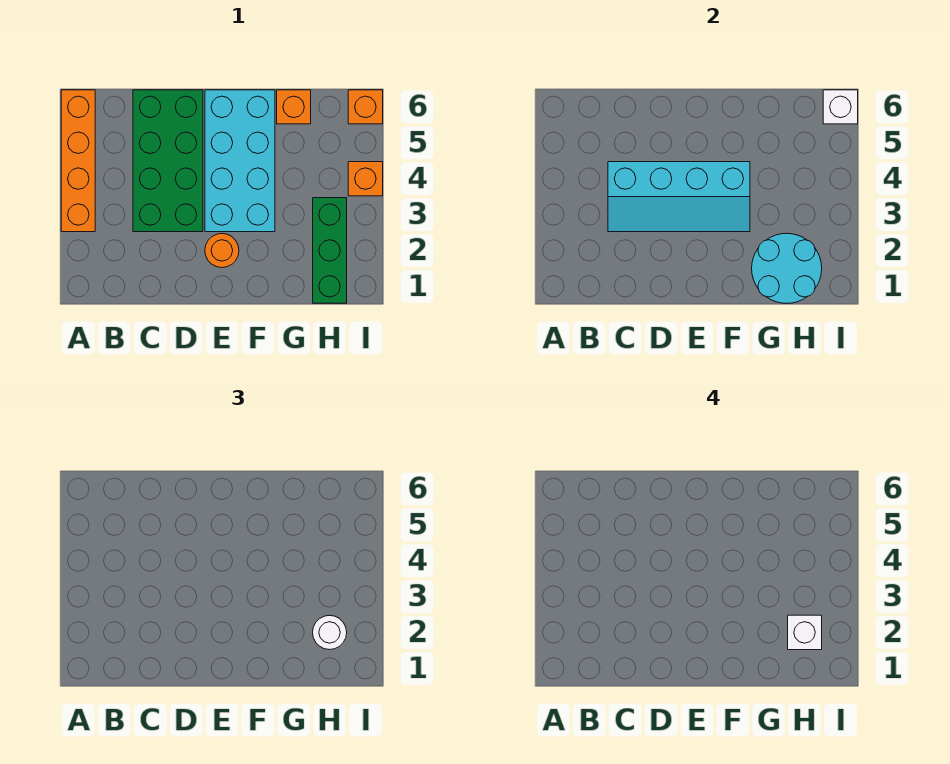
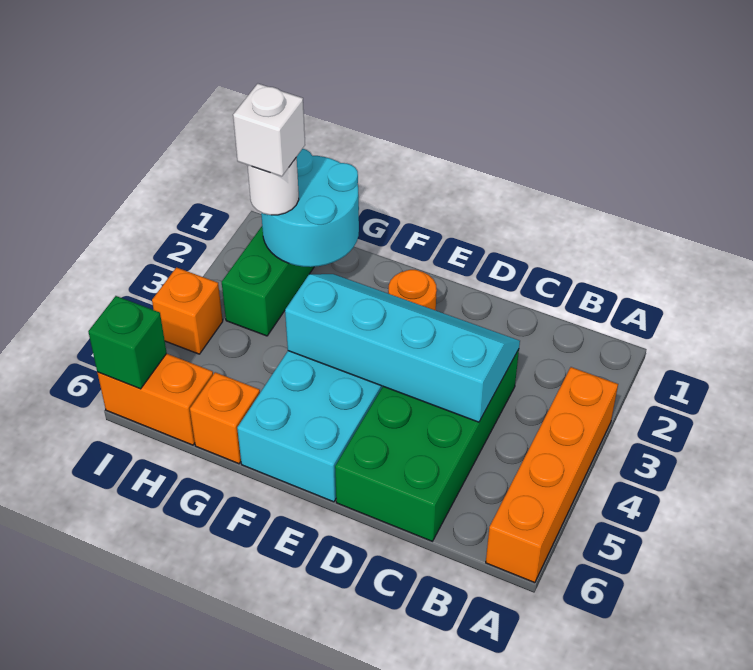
orange brick I6 level 1 -> orange brick H6:I6 level 1
white brick I6 level 2 -> green brick I6 level 2

